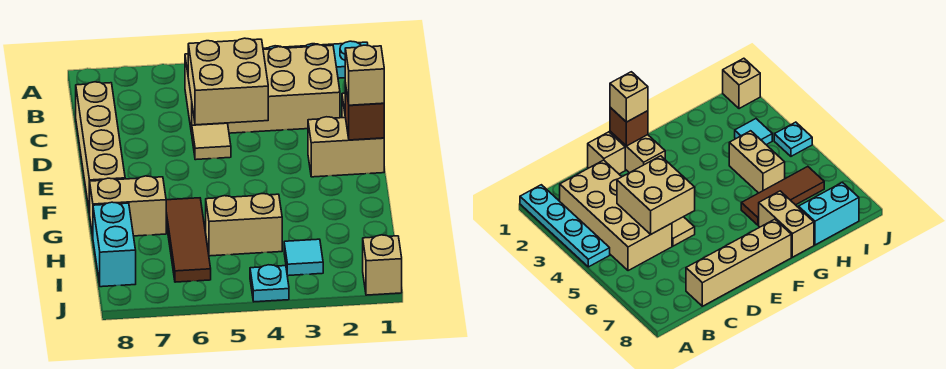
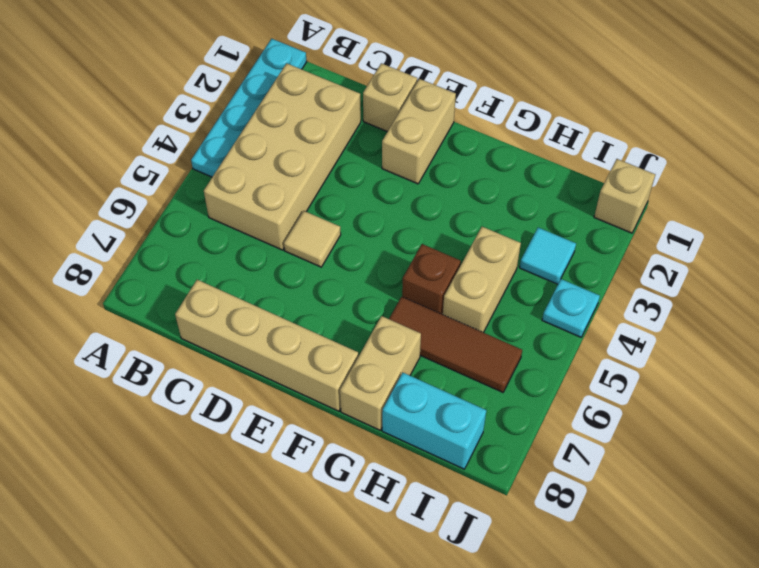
tan brick C4:D5 level 2 -> none
brown brick E1 level 2 -> brown brick G5 level 1
tan brick E1 level 3 -> none

